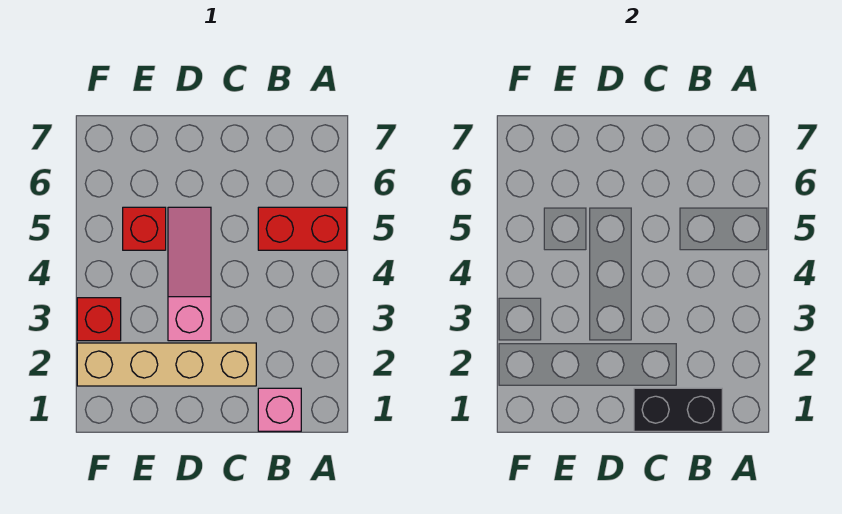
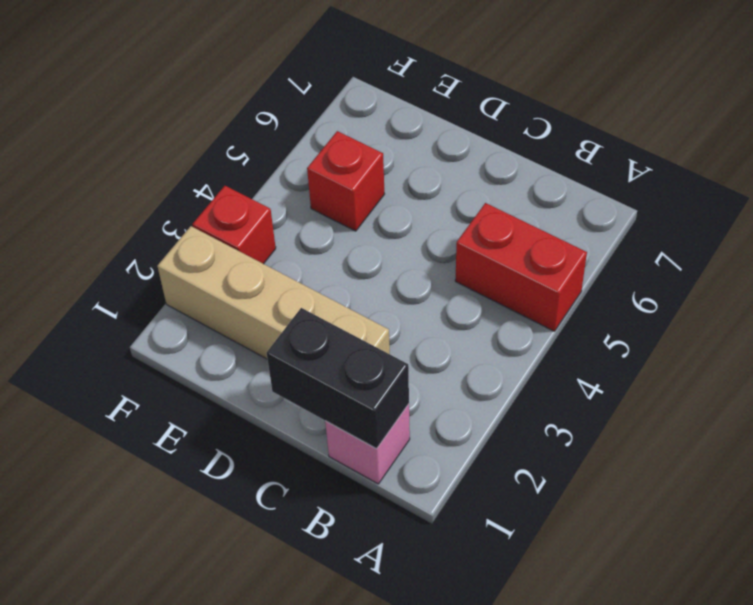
pink slope D3:D5 level 1 top 3 -> none

